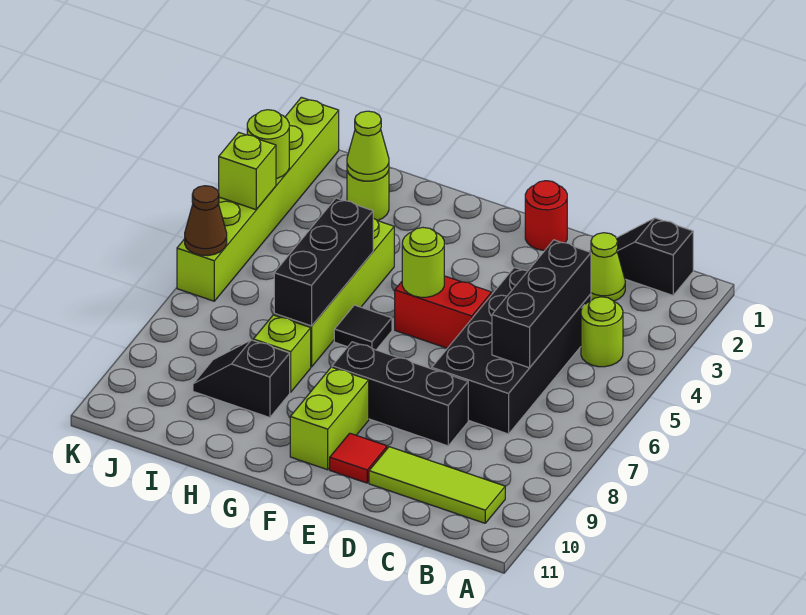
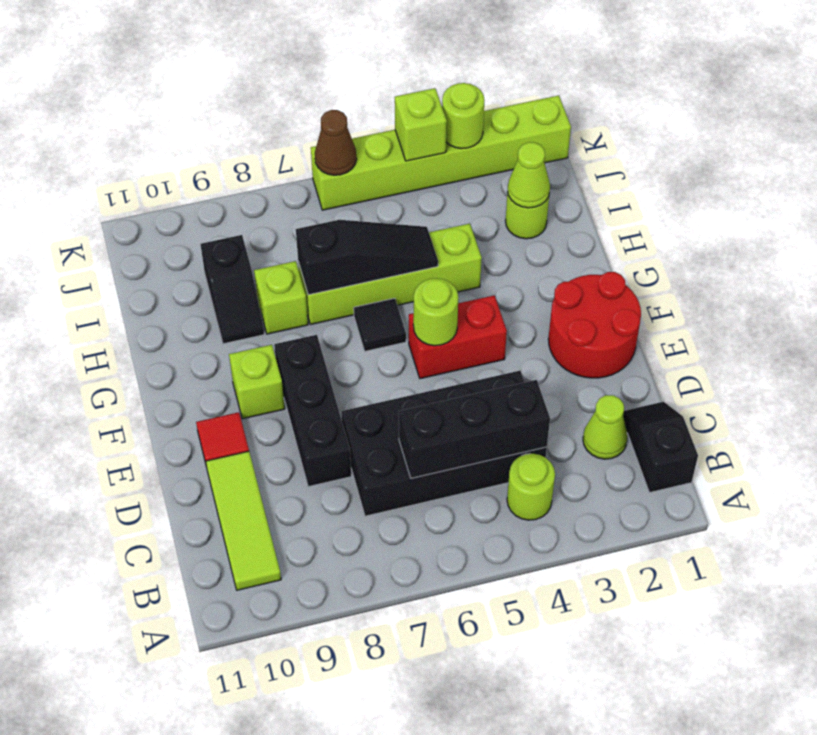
red round brick E1 level 1 -> red round brick E1:F2 level 1
red brick E5:F5 level 1 -> red brick F4:F5 level 1
lime brick F9:F10 level 1 -> lime brick F9 level 1
black brick H5:H7 level 2 -> black slope H5:H7 level 2 top 7
black slope H9:I9 level 1 top H -> black slope H9:I9 level 1 top I

